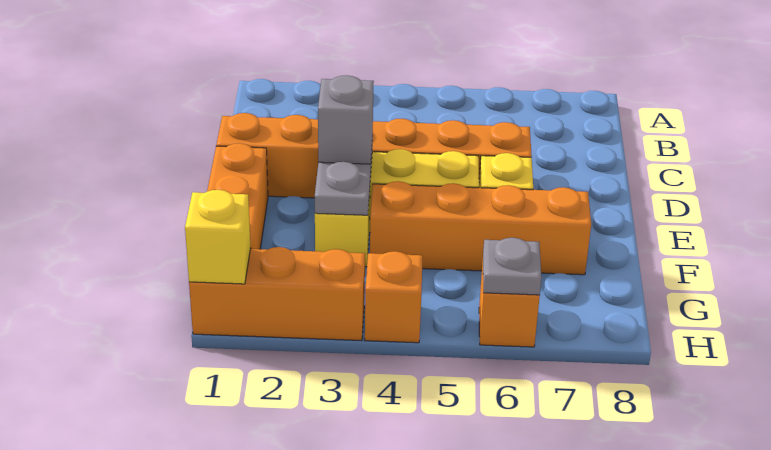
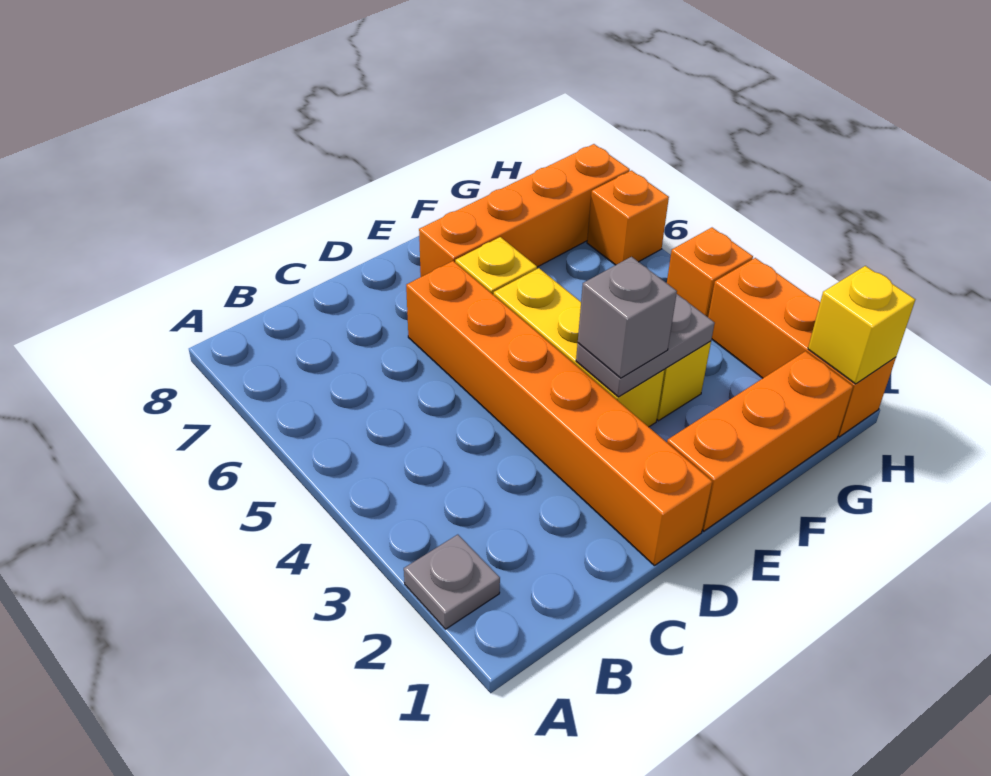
orange brick F4:F7 level 1 -> orange brick E7:H7 level 1
grey plate H6 level 2 -> grey plate A2 level 1

